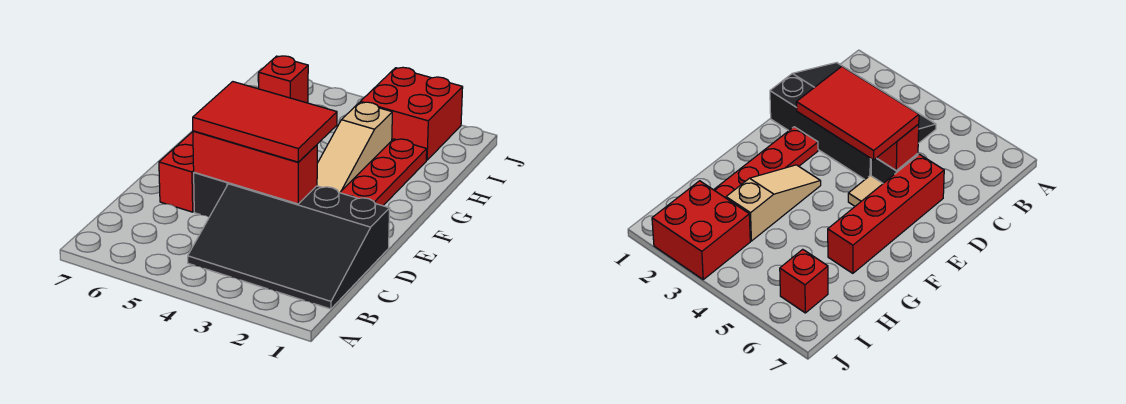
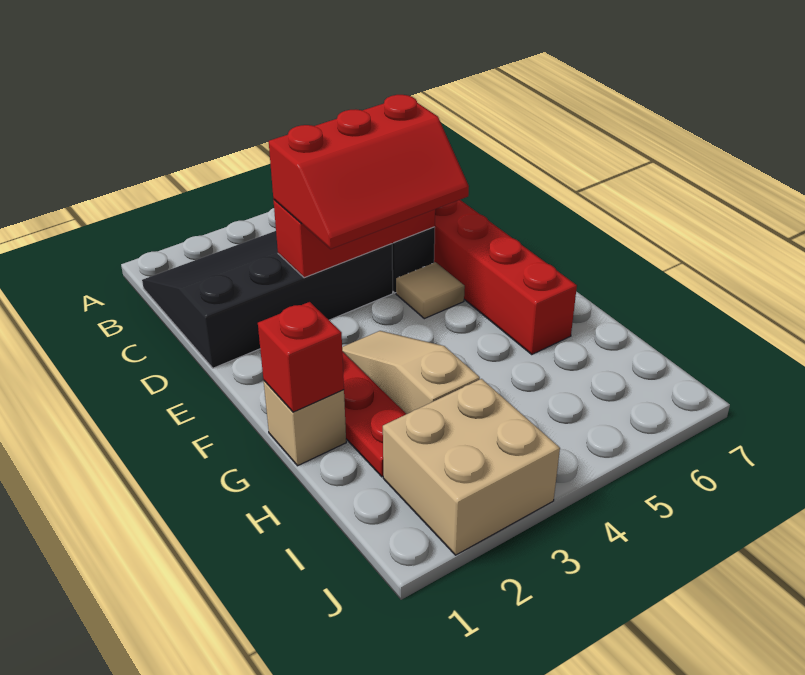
red tile D3:E5 level 3 -> red slope D3:E5 level 3 top D
none -> tan brick G1 level 1
red brick I2:J3 level 1 -> tan brick I2:J3 level 1
red brick I6 level 1 -> red brick G1 level 2

